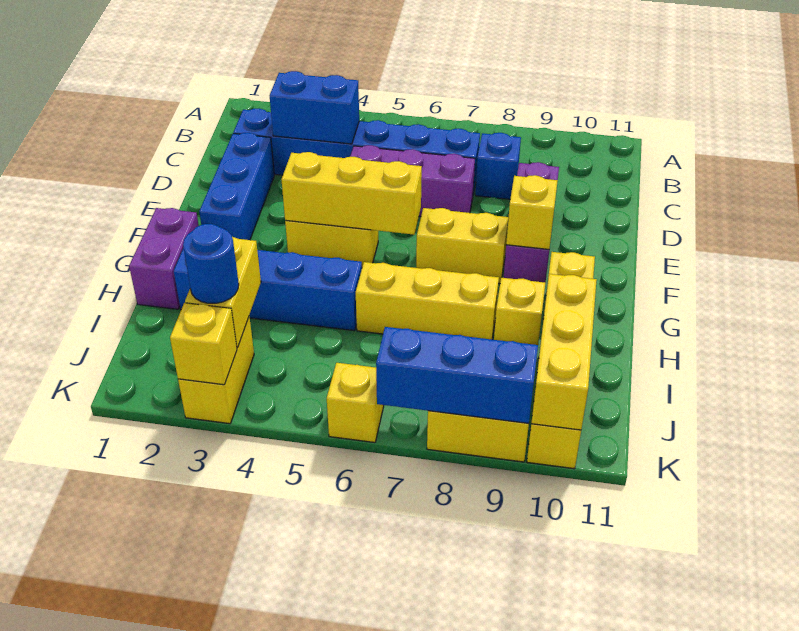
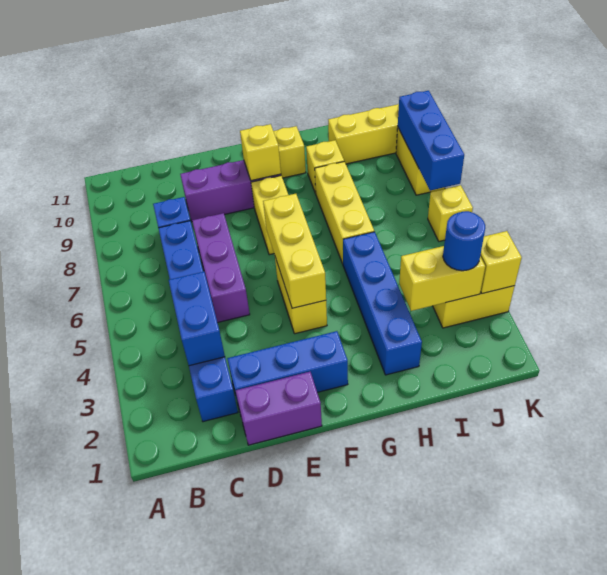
purple brick G1:H1 level 1 -> purple brick D1:E1 level 1
yellow brick I10:K10 level 2 -> none

